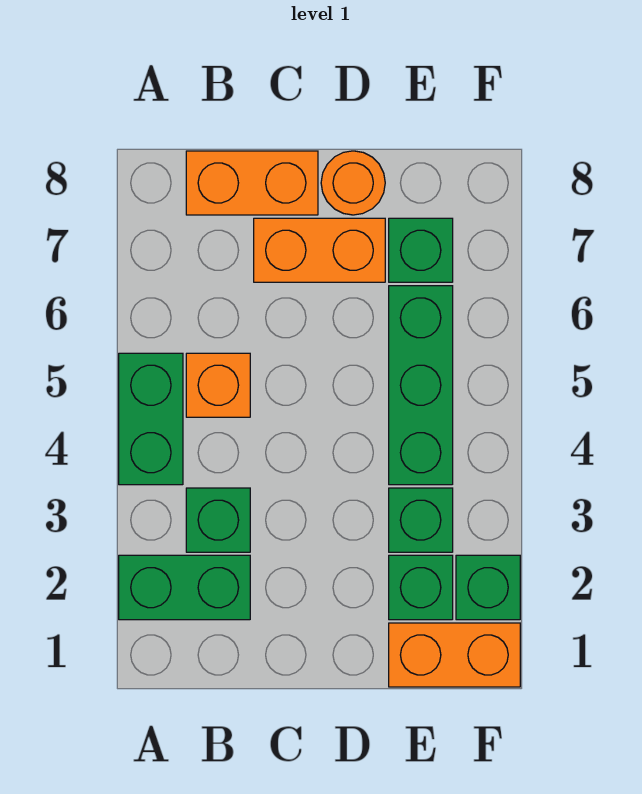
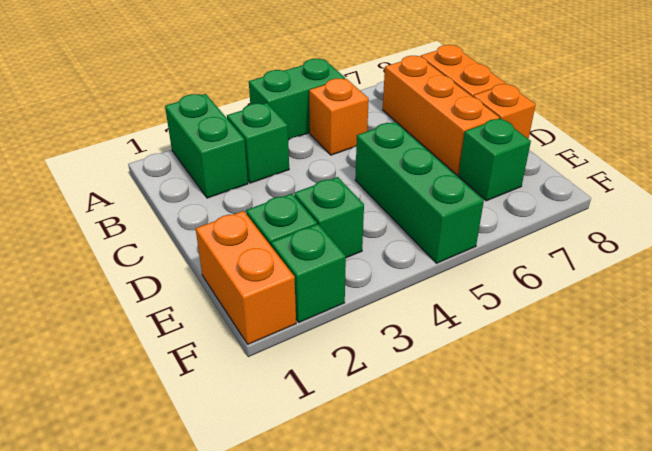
orange brick C7:D7 level 1 -> orange brick B7:D7 level 1
orange round brick D8 level 1 -> orange brick D8 level 1
green brick E4:E6 level 1 -> green brick D5:F5 level 1

